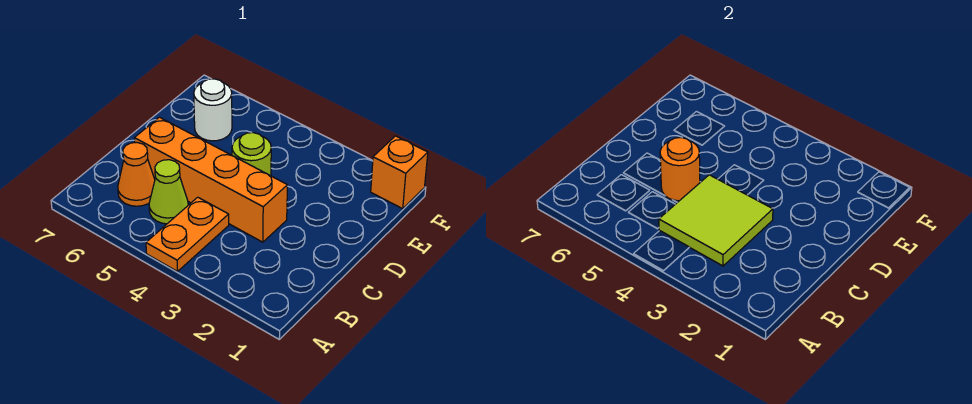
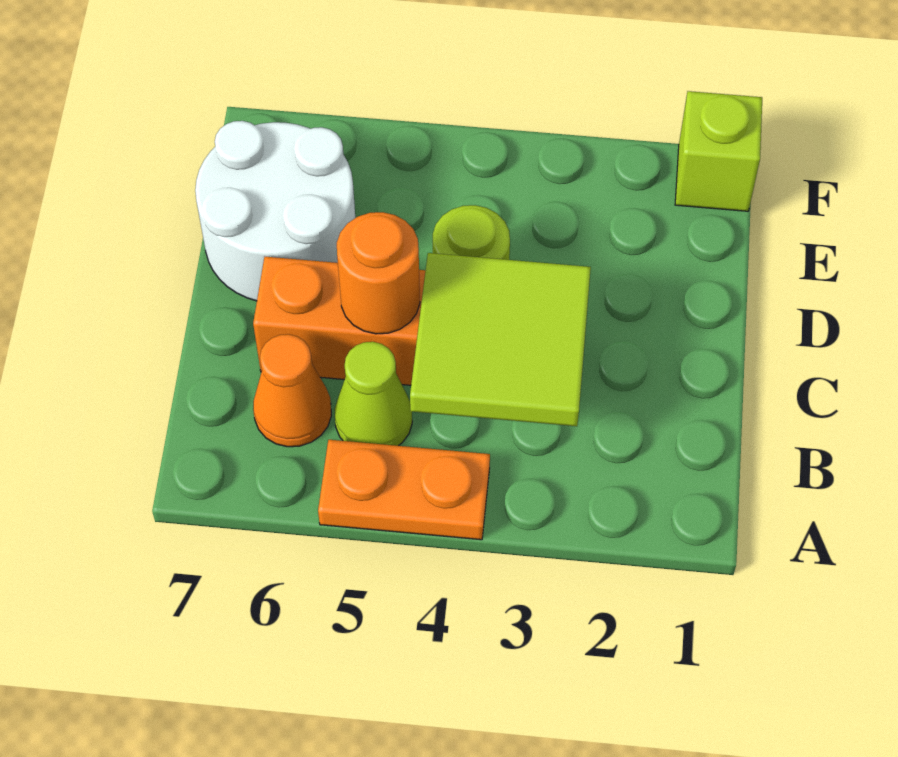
orange plate A4:B4 level 1 -> orange plate A4:A5 level 1
white round brick E6 level 1 -> white round brick D6:E7 level 1
orange brick F1 level 1 -> lime brick F1 level 1

